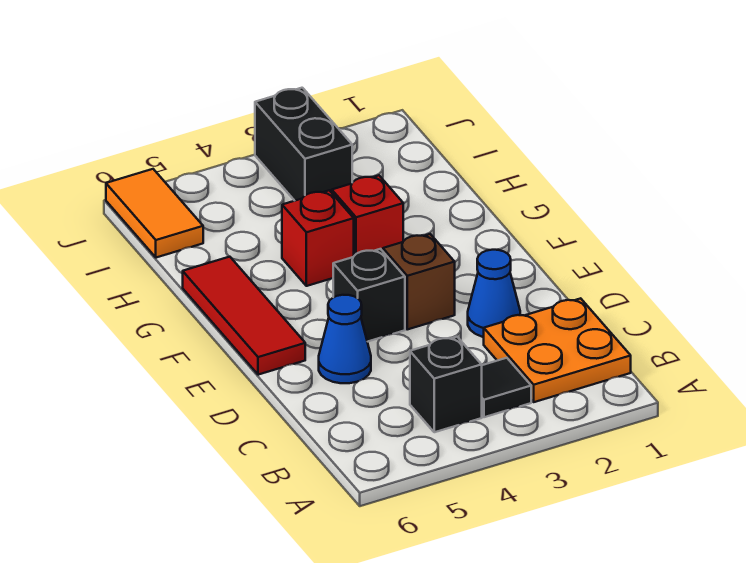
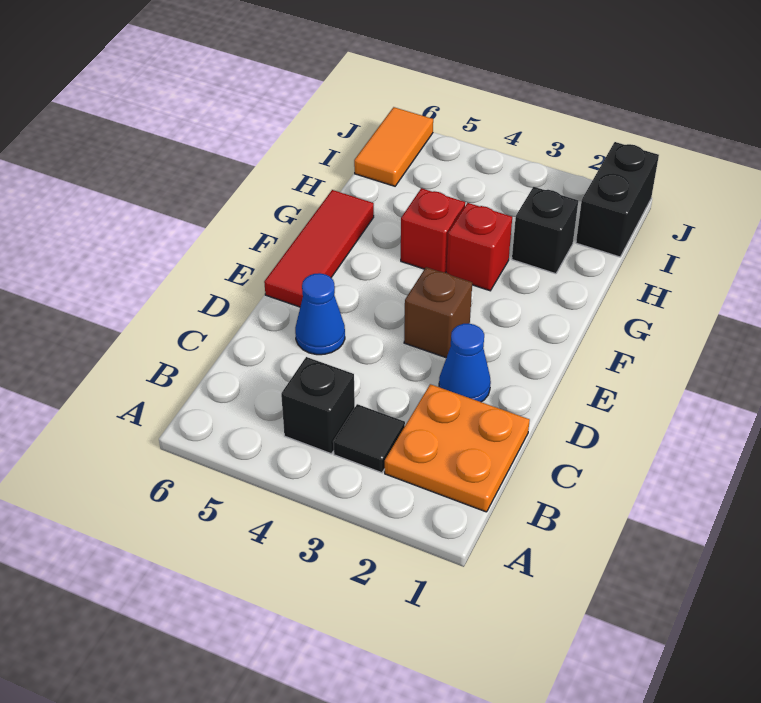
black brick E4 level 1 -> black brick H2 level 1
black brick I3:J3 level 1 -> black brick I1:J1 level 1

